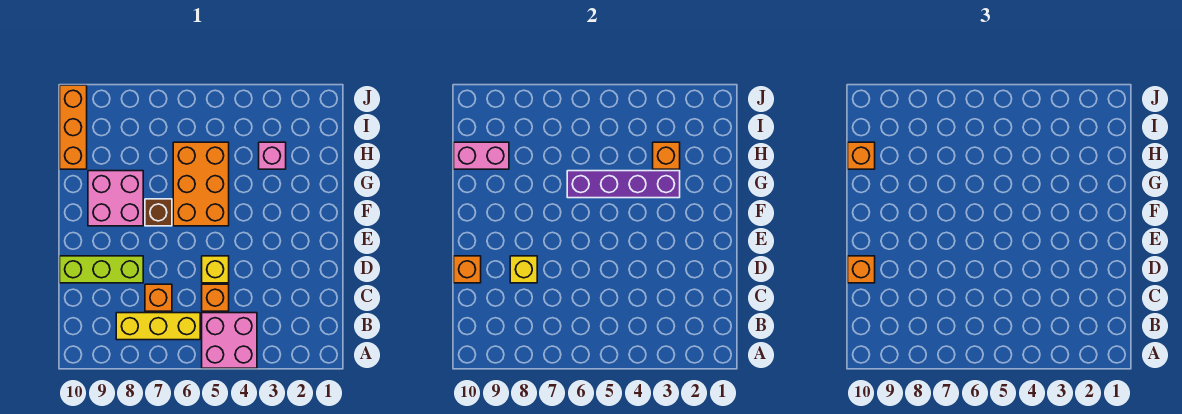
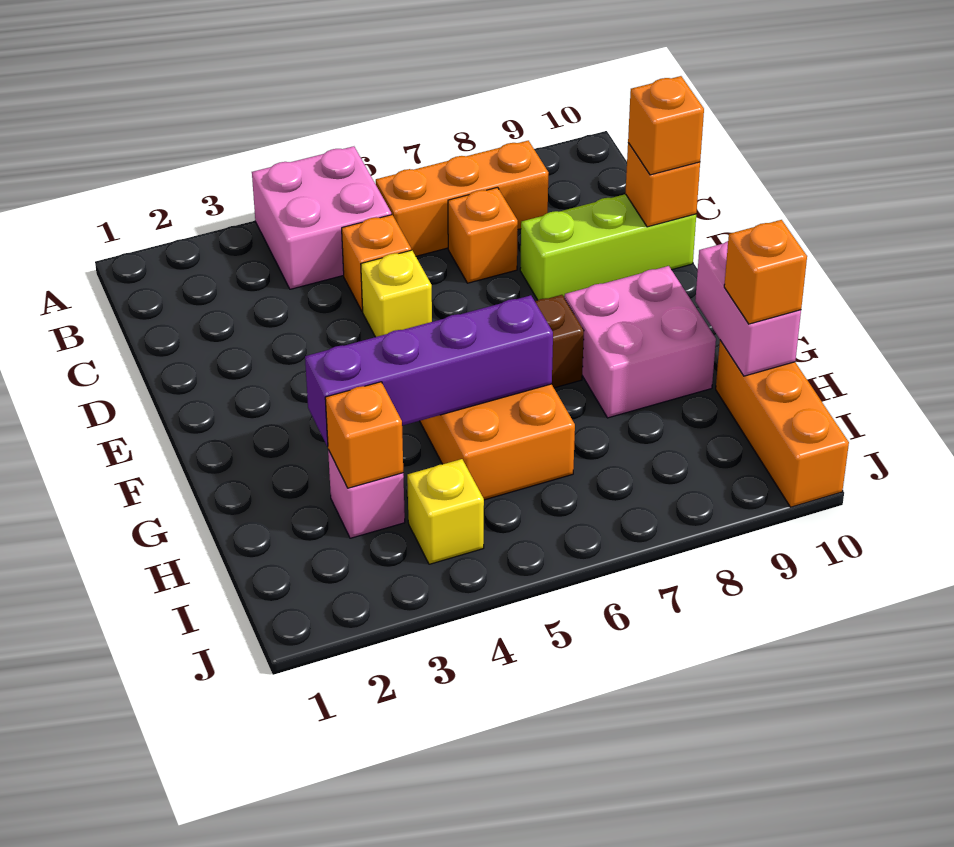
yellow brick B6:B8 level 1 -> orange brick B6:B8 level 1
yellow brick D8 level 2 -> yellow brick I4 level 1
pink brick H9:H10 level 2 -> pink brick G10:H10 level 2

